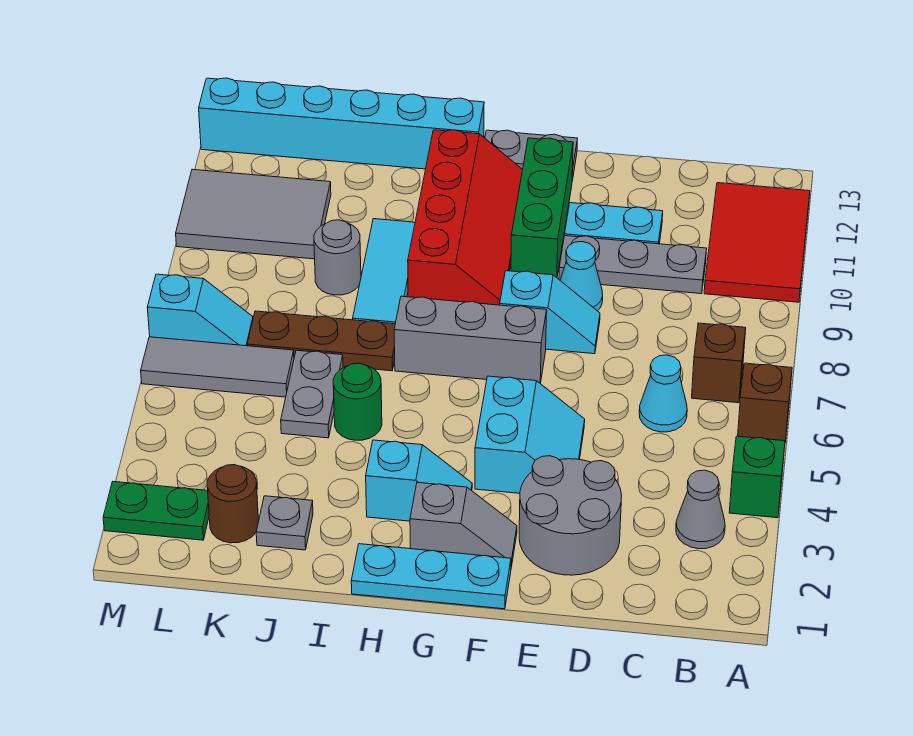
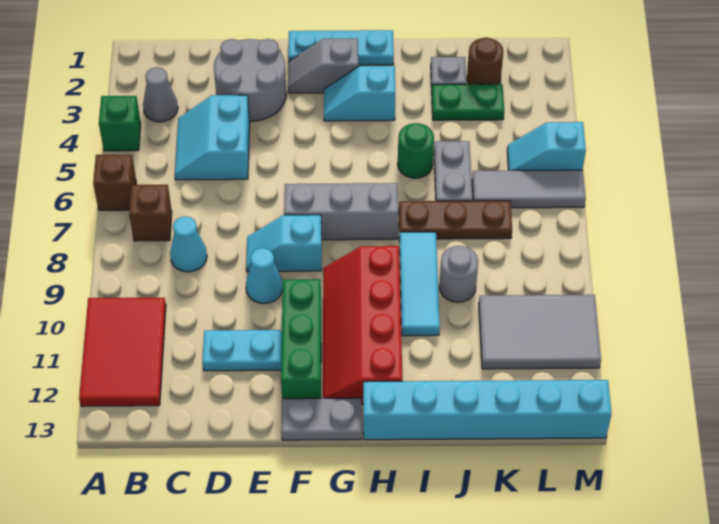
cyan cone C6 level 1 -> cyan cone C8 level 1
grey plate C10:E10 level 1 -> none
cyan slope E4:F5 level 1 top F -> cyan slope C4:D5 level 1 top D
green plate L2:M2 level 1 -> green plate J3:K3 level 1
cyan slope L7:M7 level 1 top M -> cyan slope L5:M5 level 1 top M

